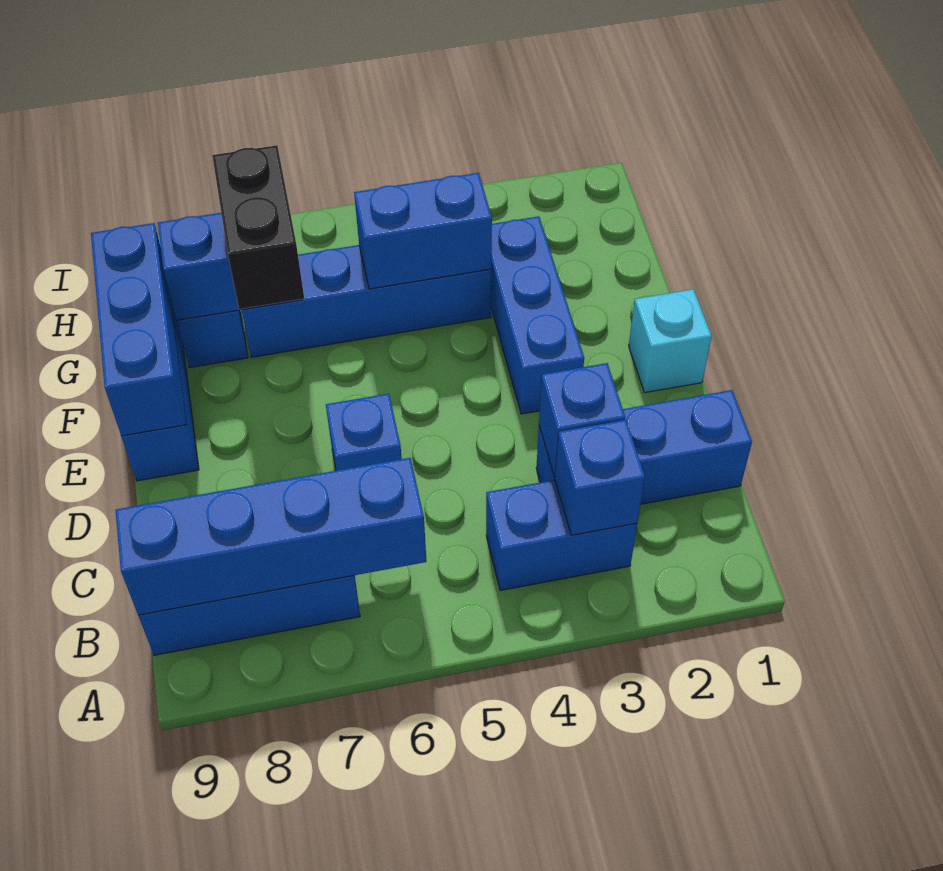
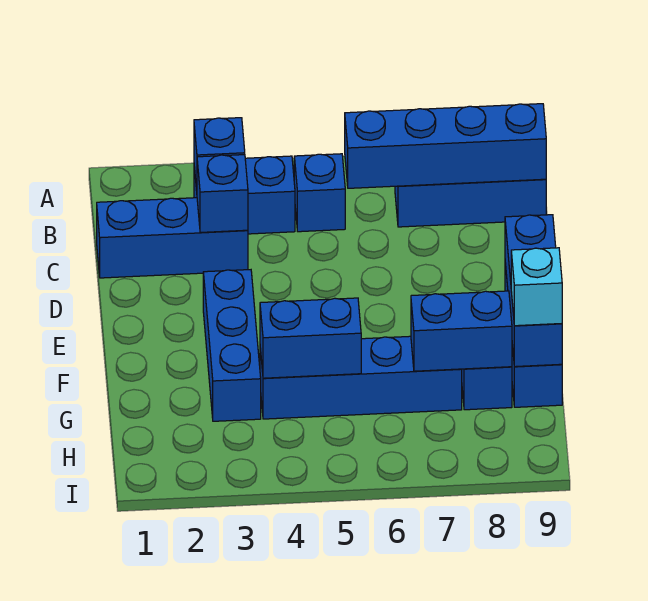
blue brick D6 level 1 -> blue brick B5 level 1
cyan brick E1 level 1 -> cyan brick G9 level 3
black brick F7:G7 level 3 -> none

